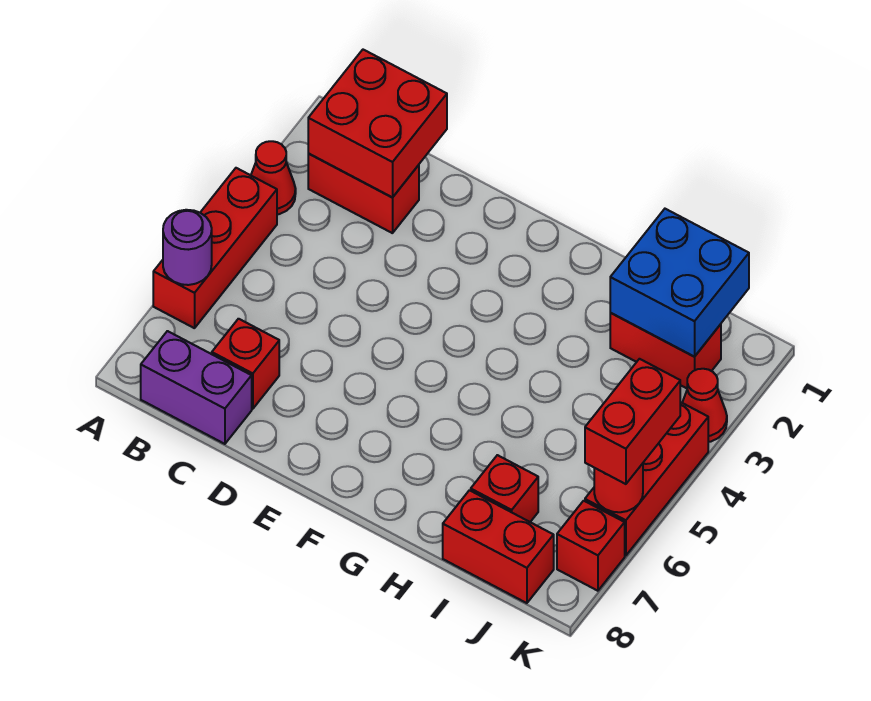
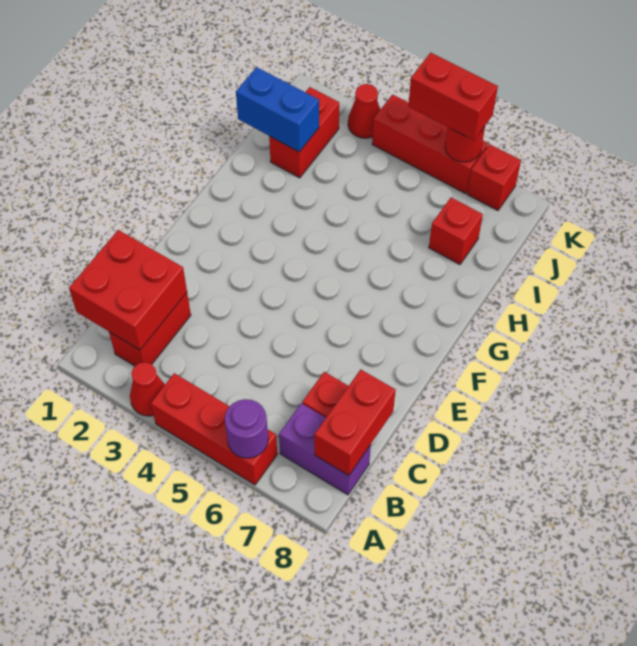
purple brick B8:C8 level 1 -> purple brick B7:B8 level 1
blue brick I1:J2 level 2 -> blue brick I1:I2 level 2
red brick I8:J8 level 1 -> red brick B8:C8 level 2

